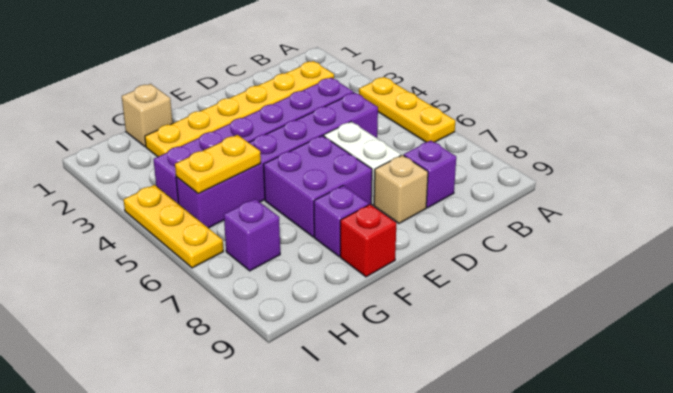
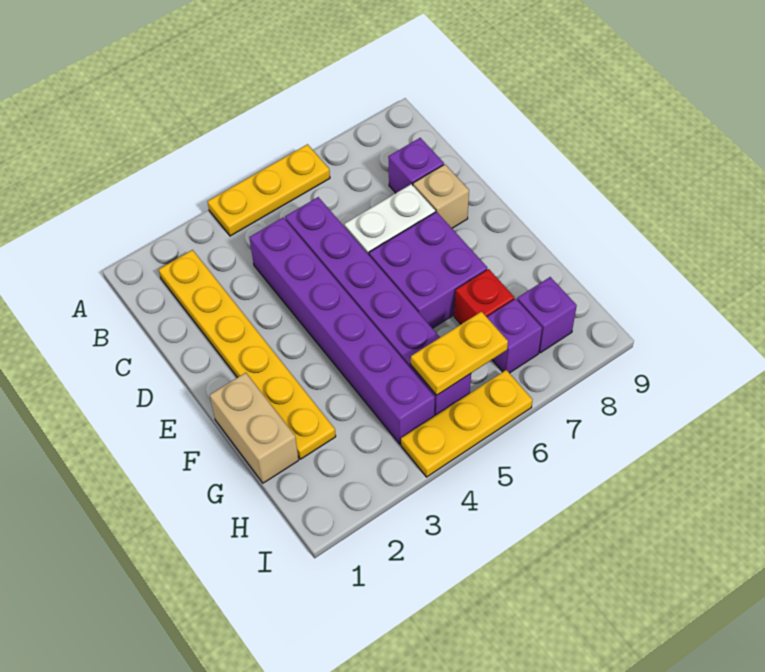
purple brick F8 level 1 -> purple brick H8 level 1
red brick F9 level 1 -> red brick G7 level 1
tan brick G1 level 1 -> tan brick F1:G1 level 1
yellow plate G5:H5 level 2 -> yellow plate H5:H6 level 2

